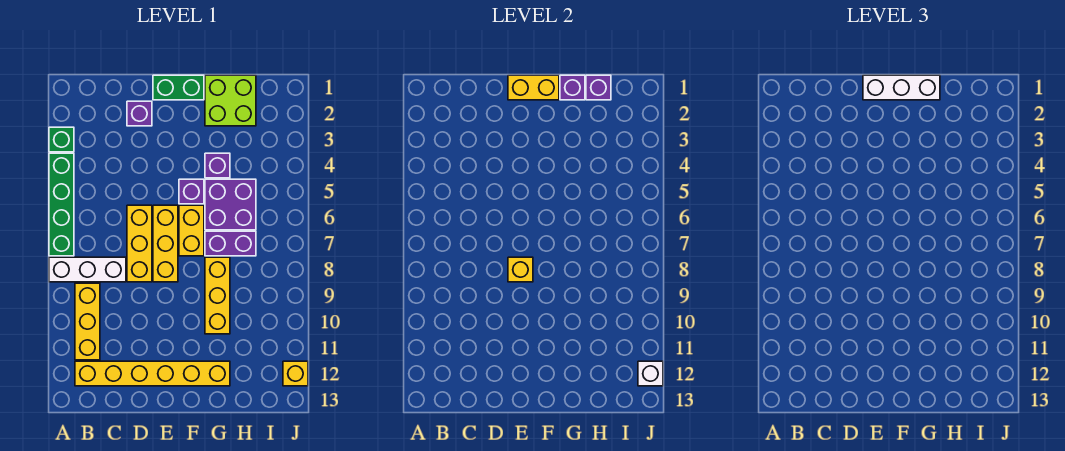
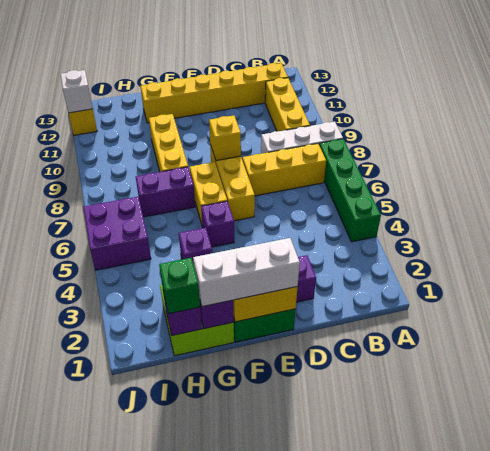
green brick A3 level 1 -> green brick H1 level 3
yellow brick D6:D8 level 1 -> yellow brick B7:D7 level 1
purple brick G5:H6 level 1 -> purple brick I5:J6 level 1

